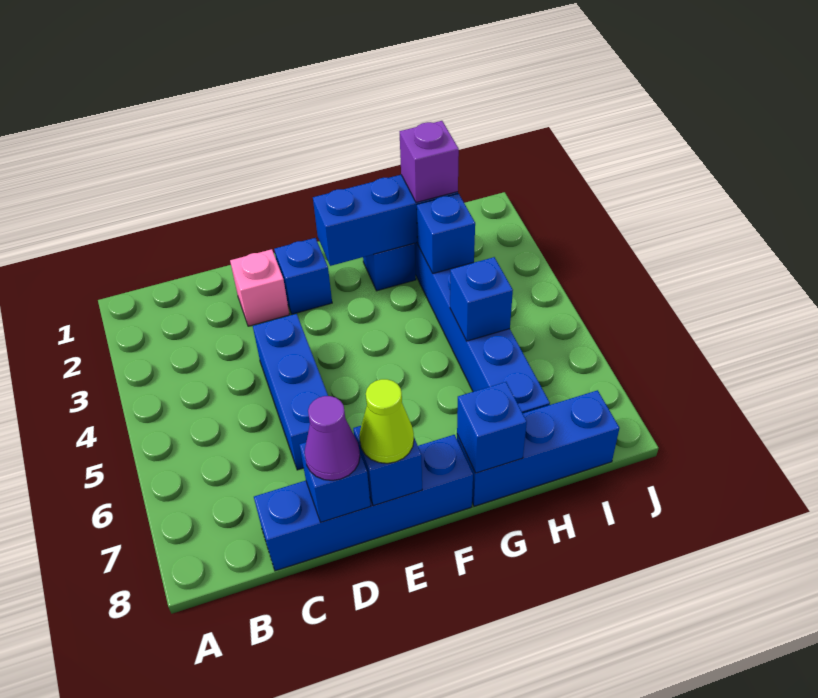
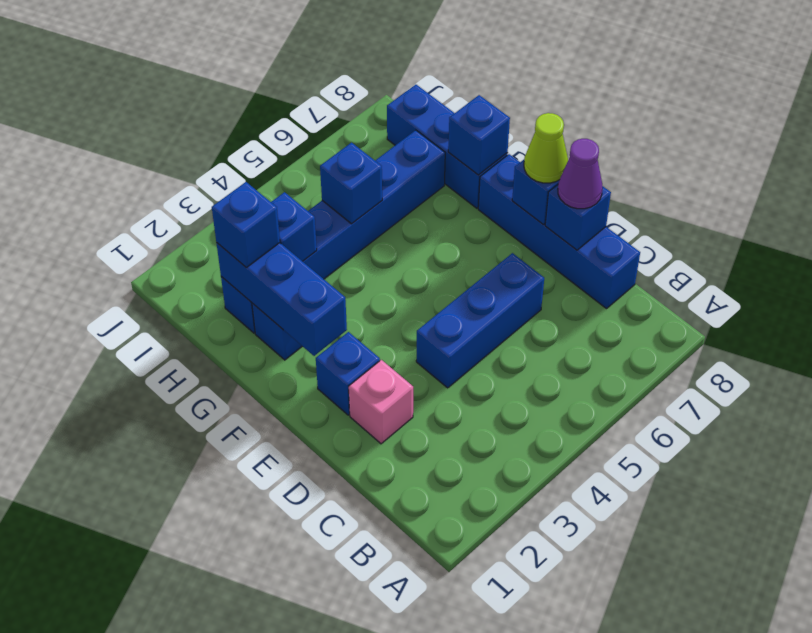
purple brick H2 level 3 -> blue brick H2 level 3

